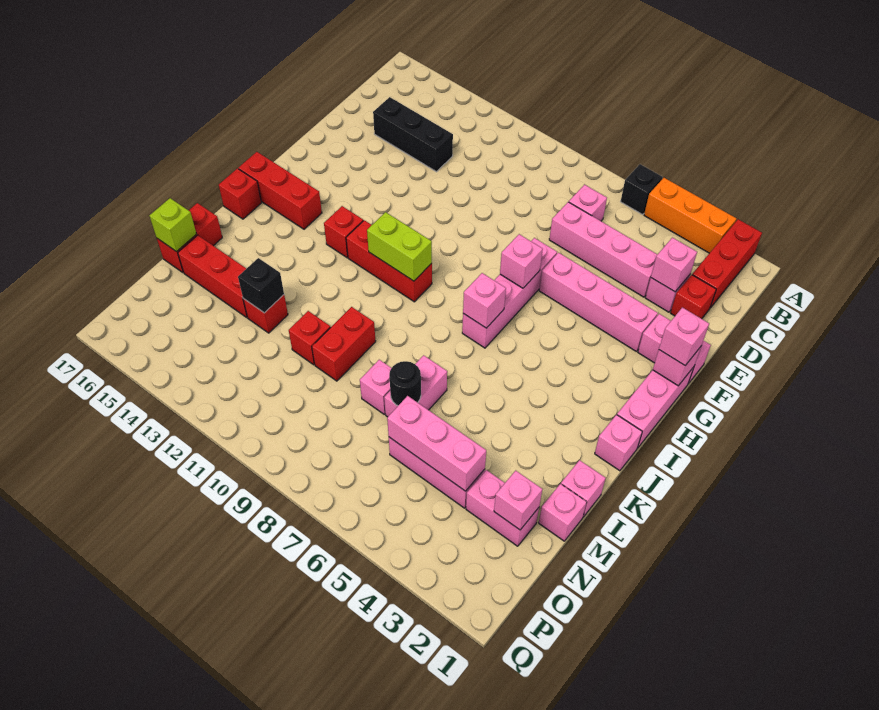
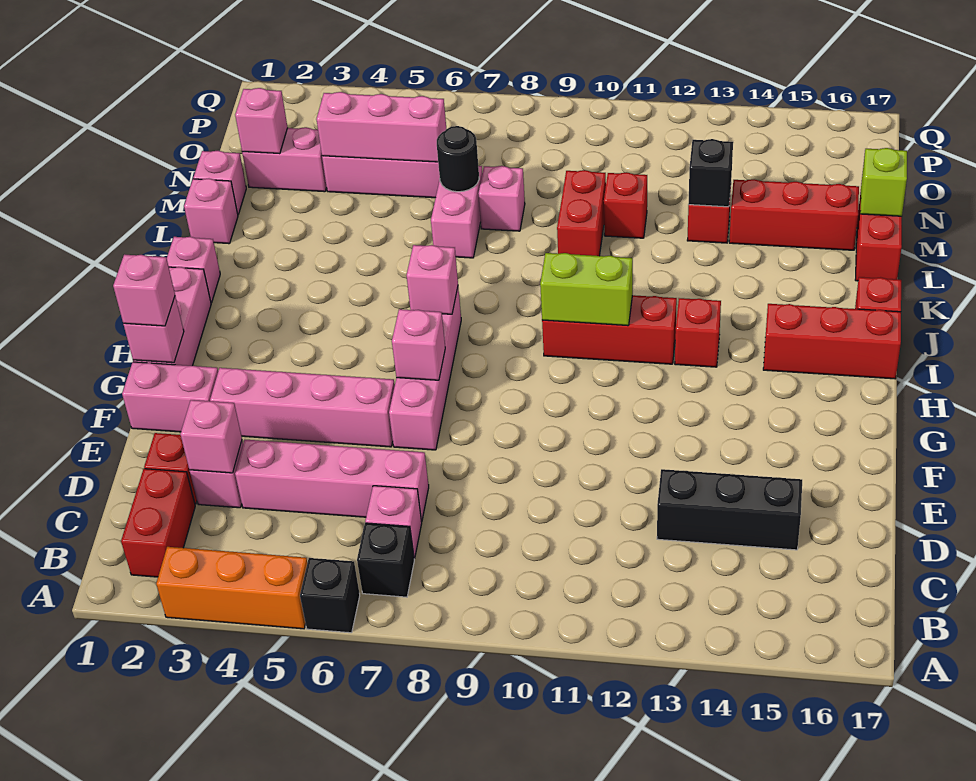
red brick A2:C2 level 1 -> red brick B2:C2 level 1
none -> black brick B7 level 1

